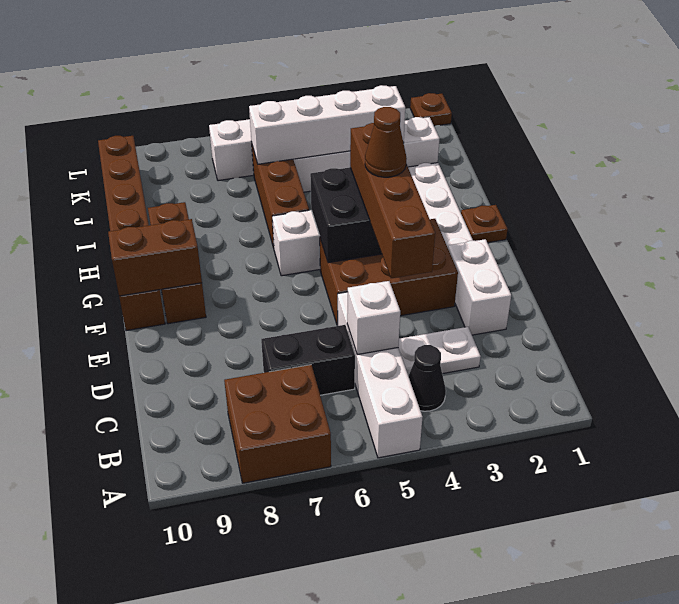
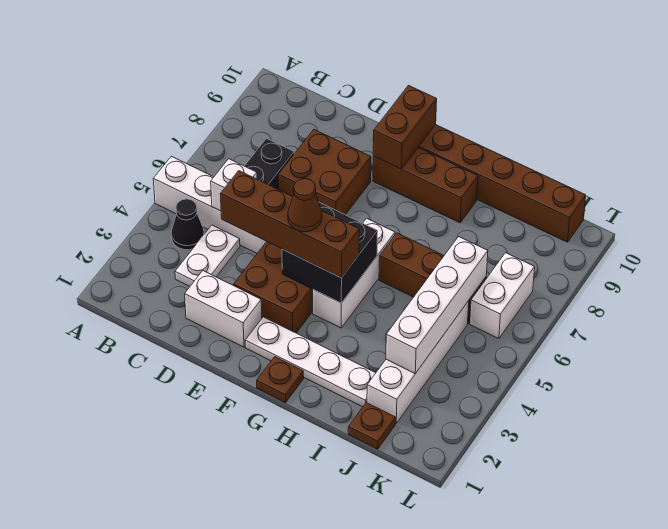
brown brick A7:B8 level 1 -> brown brick D7:E8 level 1
brown plate L1 level 1 -> brown plate J1 level 1

